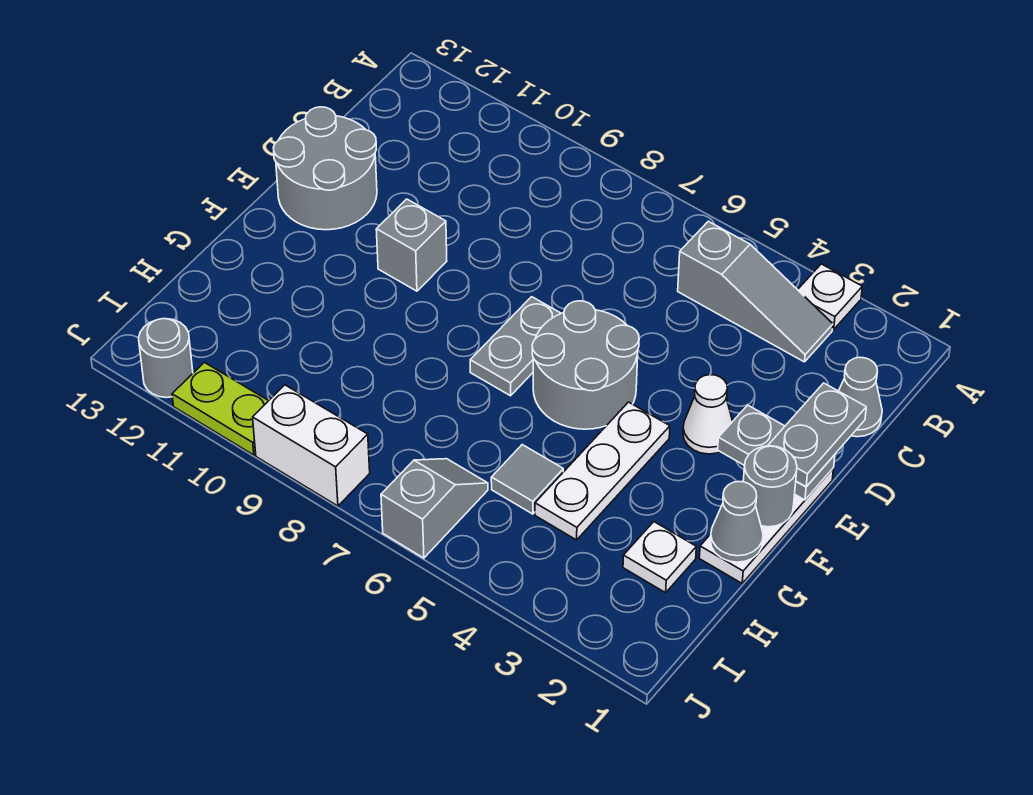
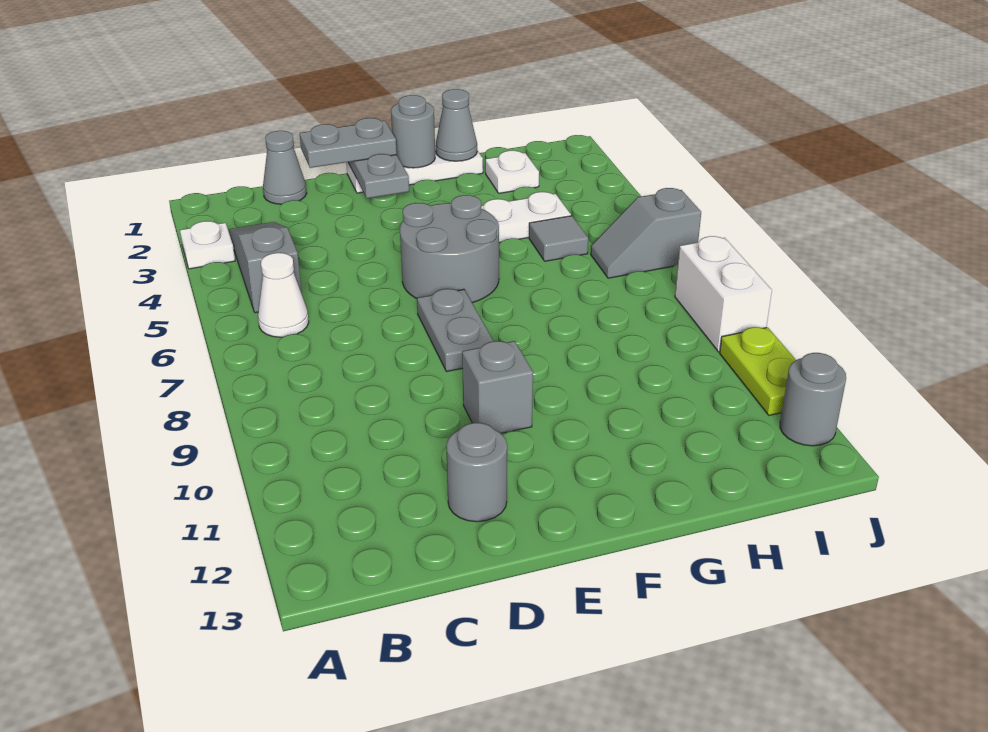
grey round brick D12:E13 level 1 -> grey round brick D12 level 1
white cone E3 level 1 -> white cone B6 level 1
grey plate E7:F7 level 1 -> grey plate E7:E8 level 1

